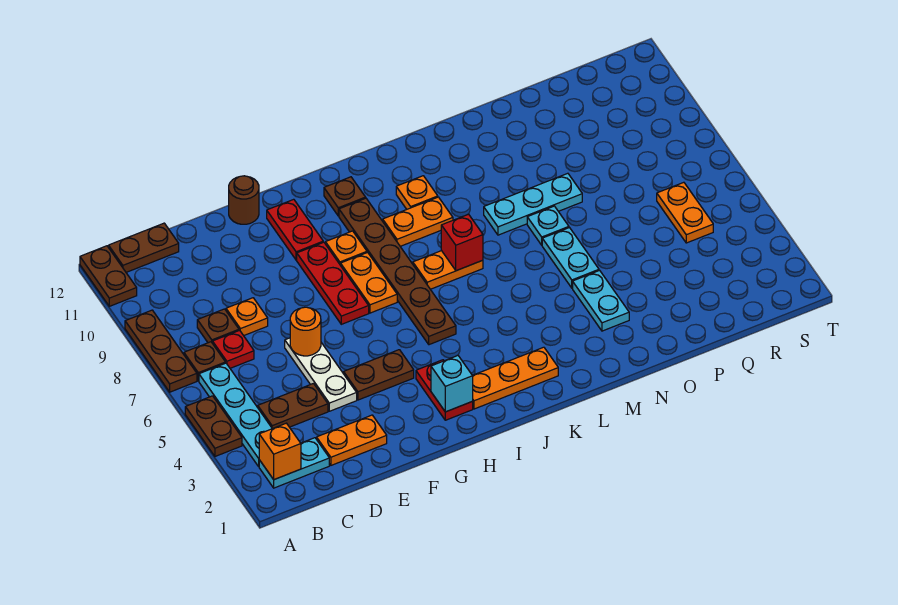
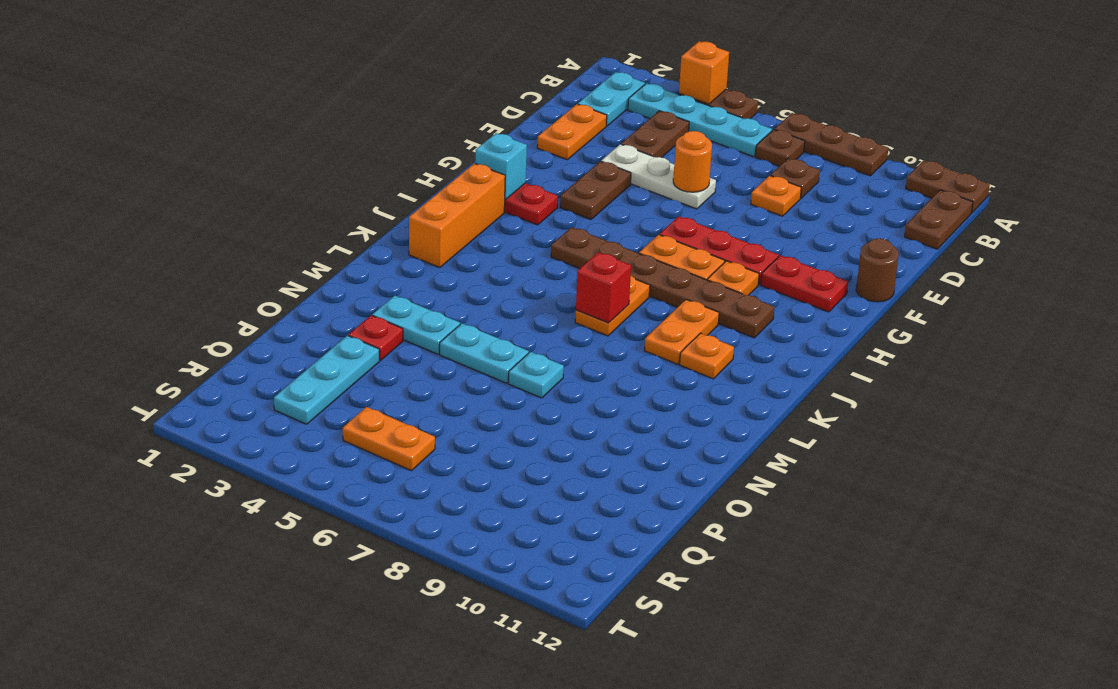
orange brick B2 level 2 -> orange brick A4 level 2
red plate C7 level 1 -> red plate O3 level 1
orange plate I2:K2 level 1 -> orange brick I2:K2 level 1
brown plate I11 level 1 -> none
cyan plate M8:O8 level 1 -> cyan plate P3:R3 level 1

